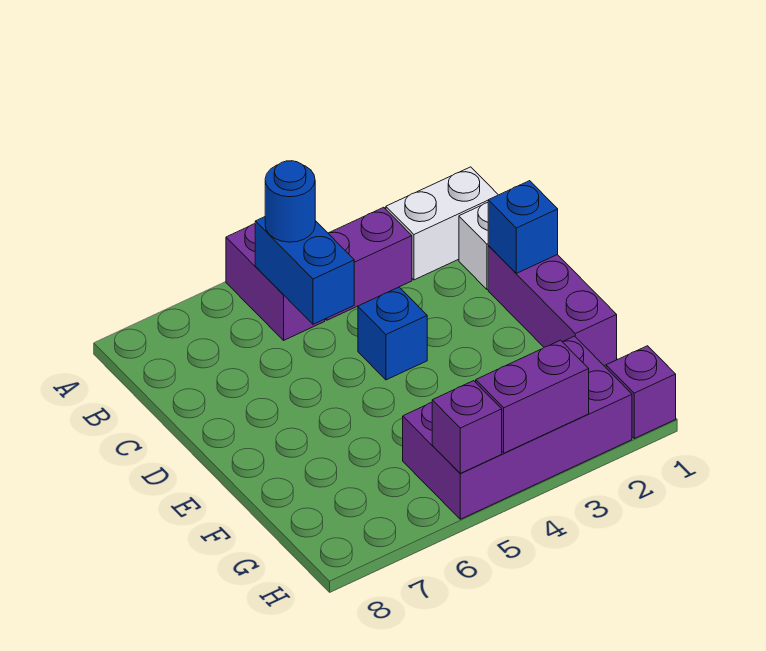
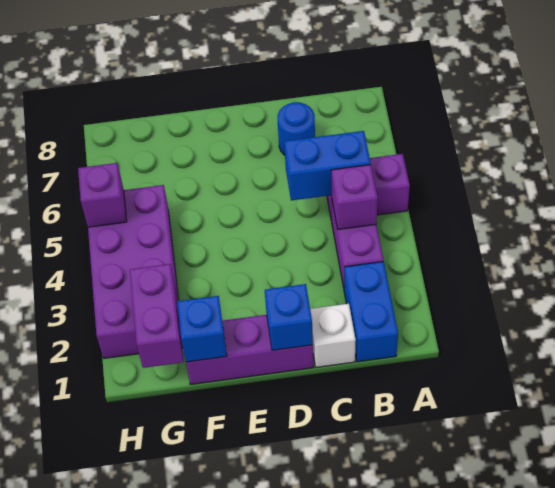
white brick B1:B2 level 1 -> blue brick B1:B2 level 1
blue round brick B5 level 3 -> blue round brick C7 level 1
blue brick D4 level 1 -> blue brick F1 level 2
purple brick H1 level 1 -> purple brick B4 level 2
purple brick H3:H4 level 2 -> purple brick G1:G2 level 2

